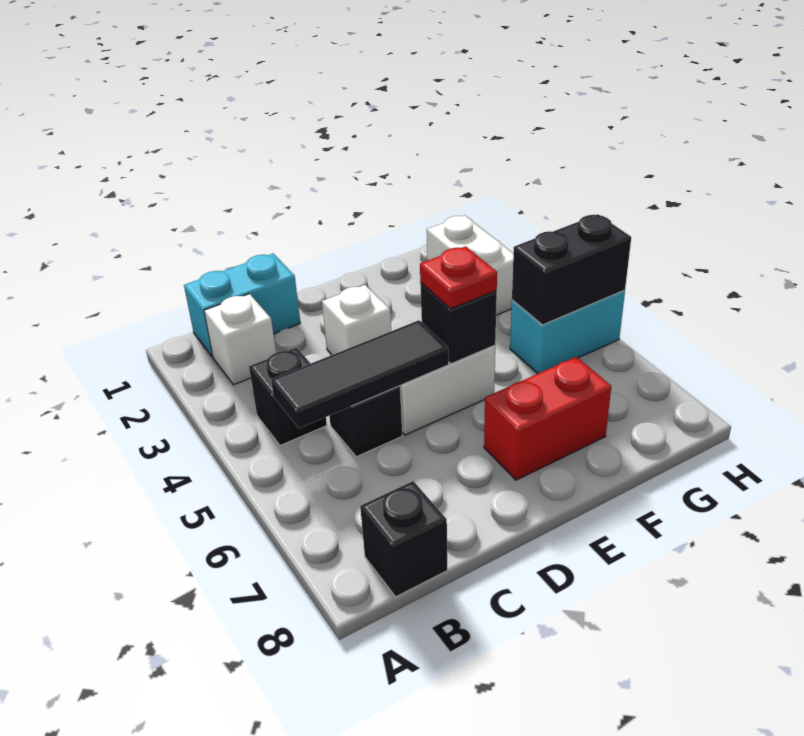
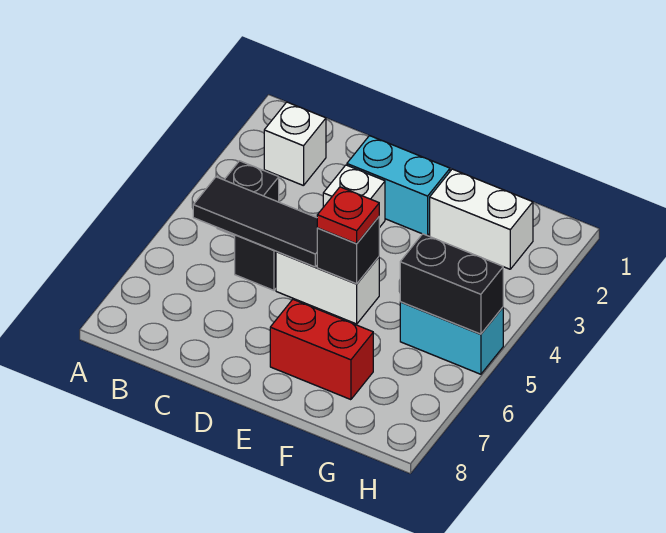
cyan brick B1:C1 level 1 -> cyan brick D2:E2 level 1
black brick B8 level 1 -> none
white brick G2:G3 level 1 -> white brick F2:G2 level 1

